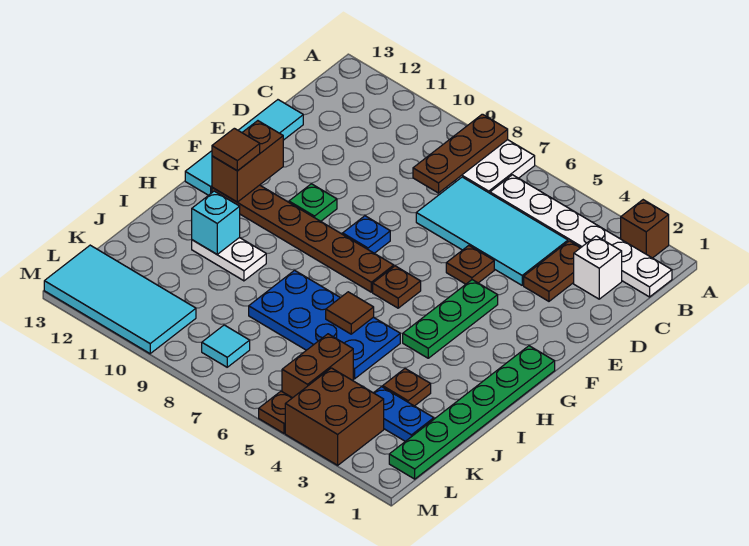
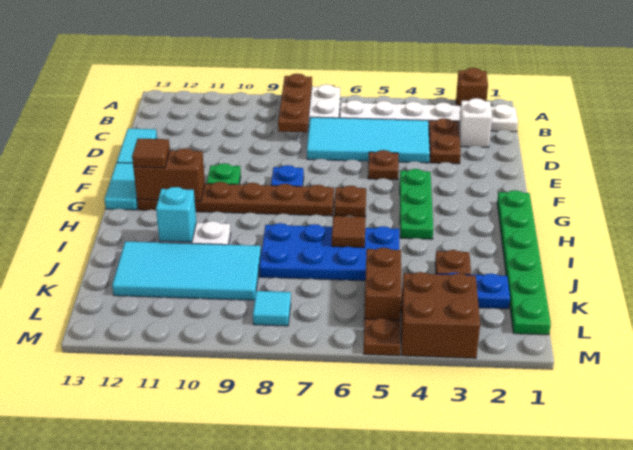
brown brick F12:G12 level 2 -> brown brick G11:G12 level 2
cyan tile L10:M13 level 1 -> cyan tile J9:K12 level 1

